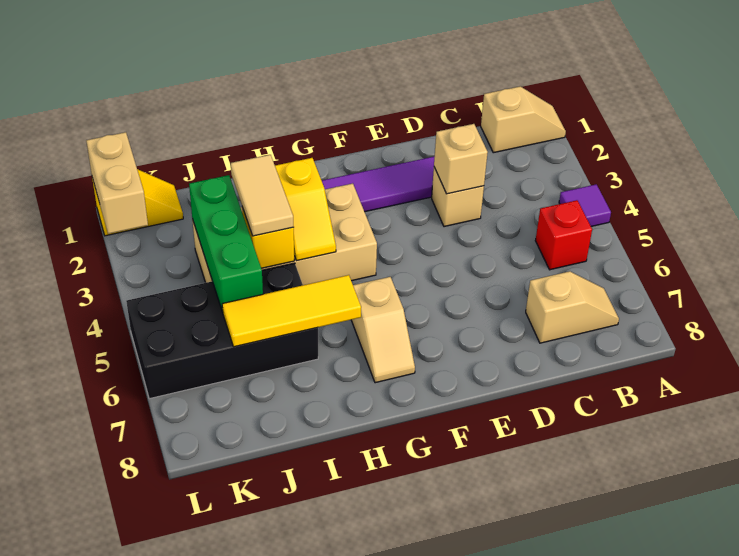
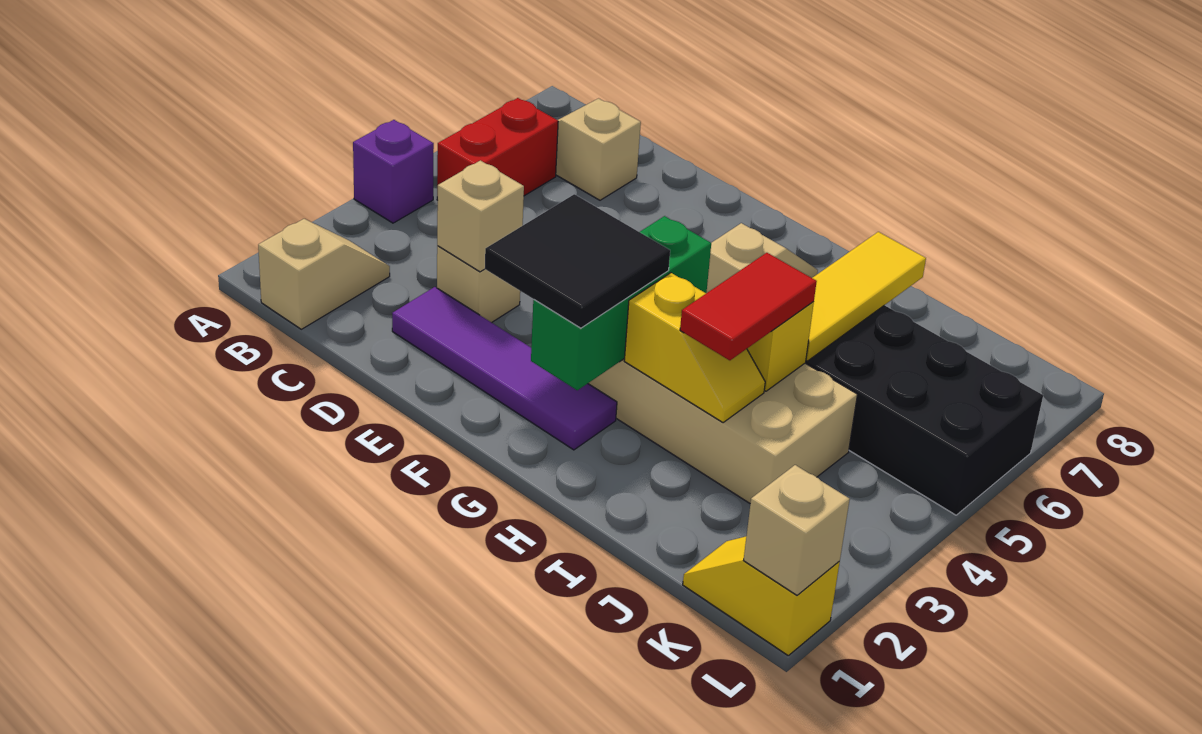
tan slope A1:B1 level 1 top B -> tan slope B1:B2 level 1 top 1
purple tile A4 level 1 -> purple brick A4 level 1
red brick B5 level 1 -> red brick B5:B6 level 1
none -> black tile F2:G3 level 3
yellow slope H3:H4 level 2 top 3 -> yellow slope H3:I3 level 2 top H
yellow tile H6:J6 level 2 -> yellow tile I5:I7 level 2
tan tile I3:I4 level 3 -> red tile I3:I4 level 3
green brick J3:J5 level 2 -> green brick G2:G4 level 2
tan brick L1:L2 level 2 -> tan brick L1 level 2

